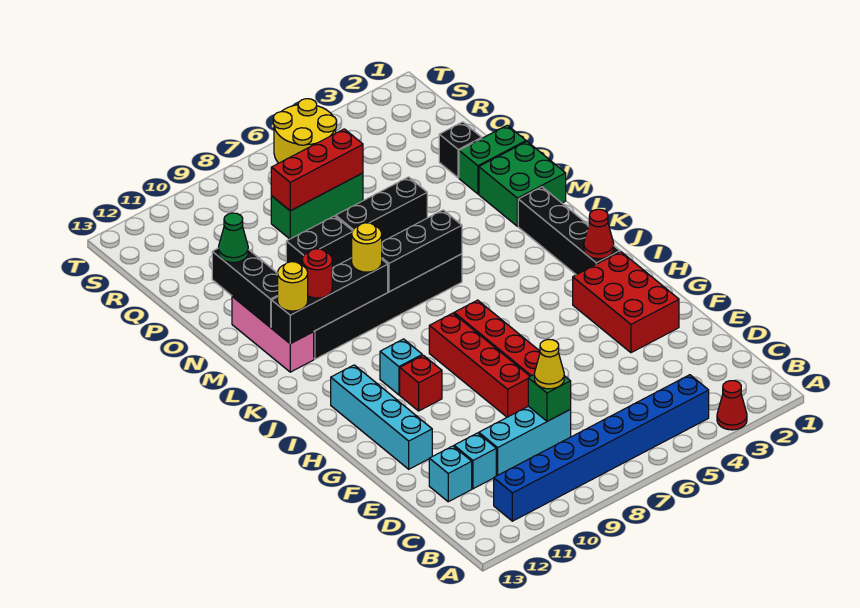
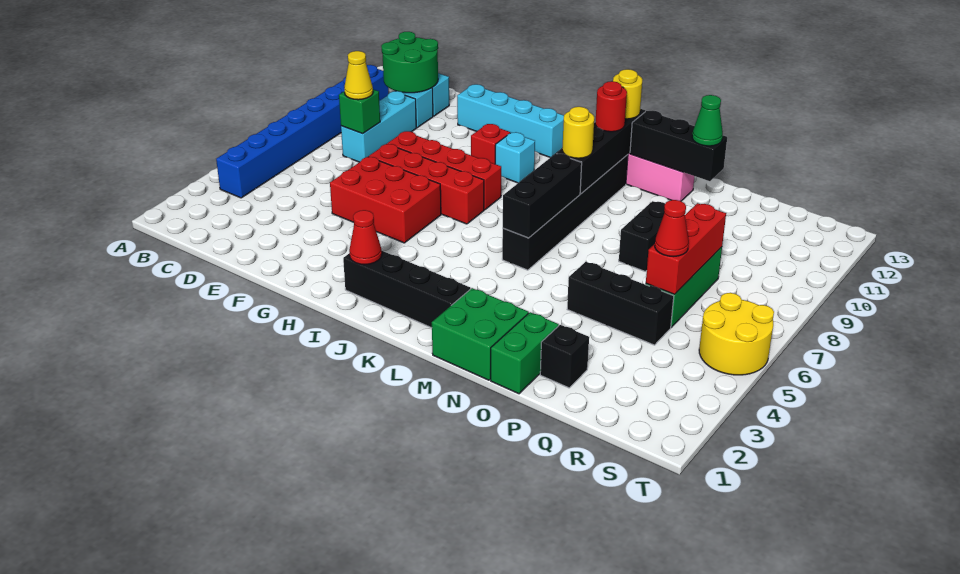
red cone A3 level 1 -> red cone Q6 level 3
none -> green round brick C11:D12 level 2
red brick F2:H3 level 1 -> red brick F5:H6 level 1
black brick O5:O7 level 1 -> black brick O5:Q5 level 1

